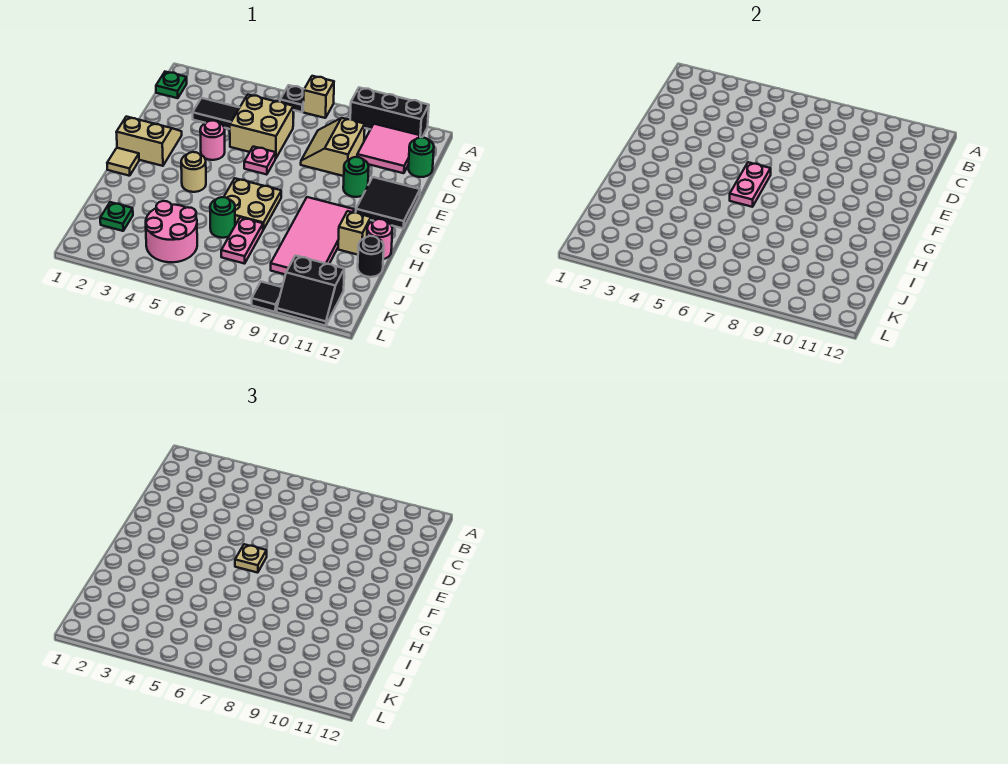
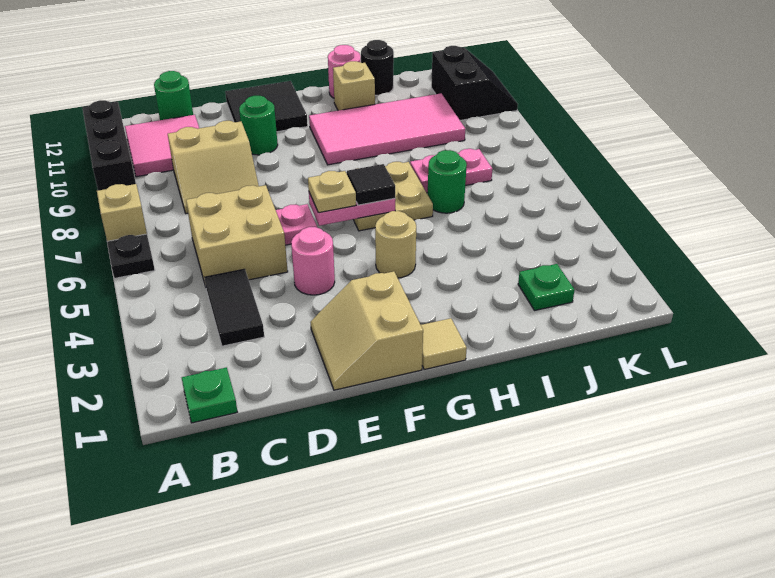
pink round brick J4:K5 level 1 -> none
black tile L9 level 1 -> black tile G6 level 3

